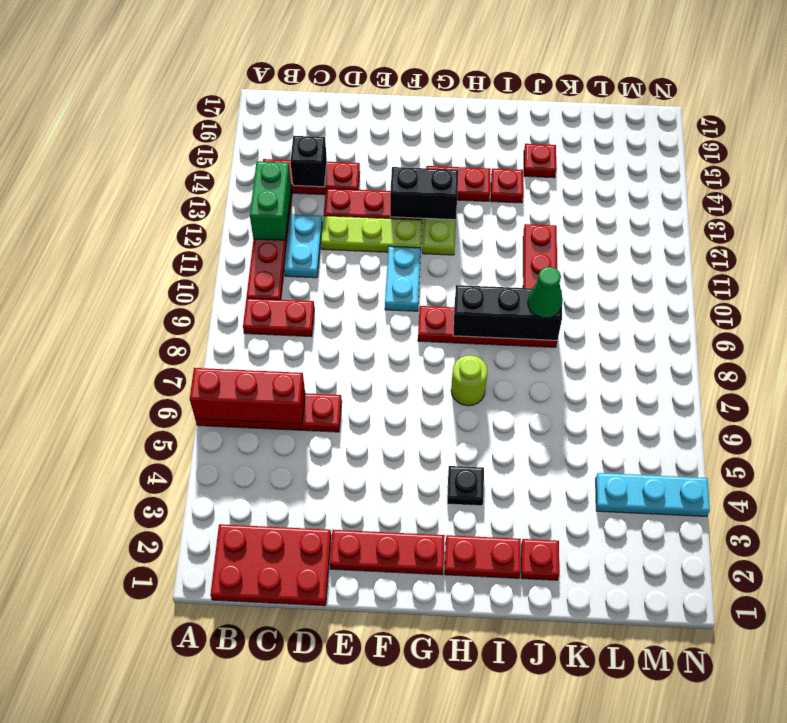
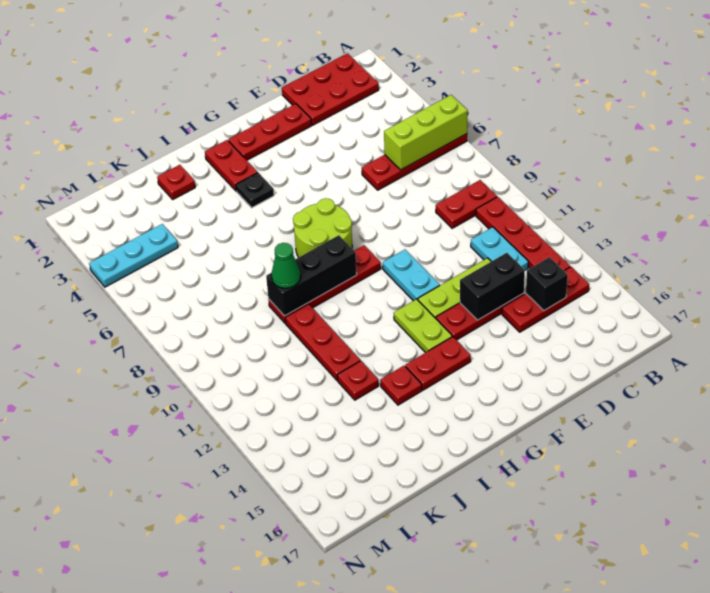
red brick A6:C6 level 2 -> lime brick A6:C6 level 2
green brick B12:B13 level 2 -> none
black brick F13:G13 level 2 -> black brick D13:E13 level 2
red plate H2:I2 level 1 -> red plate H2:H3 level 1
lime round brick H7 level 1 -> lime round brick G7:H8 level 1
red plate J15 level 1 -> red plate J13 level 1

